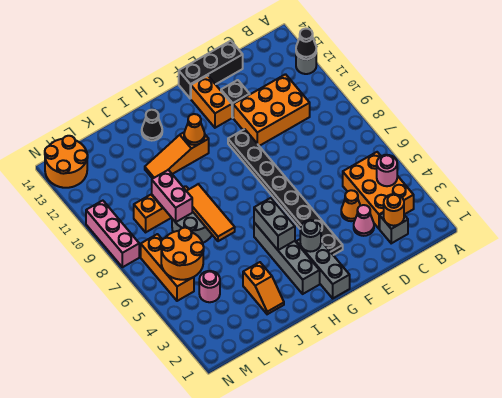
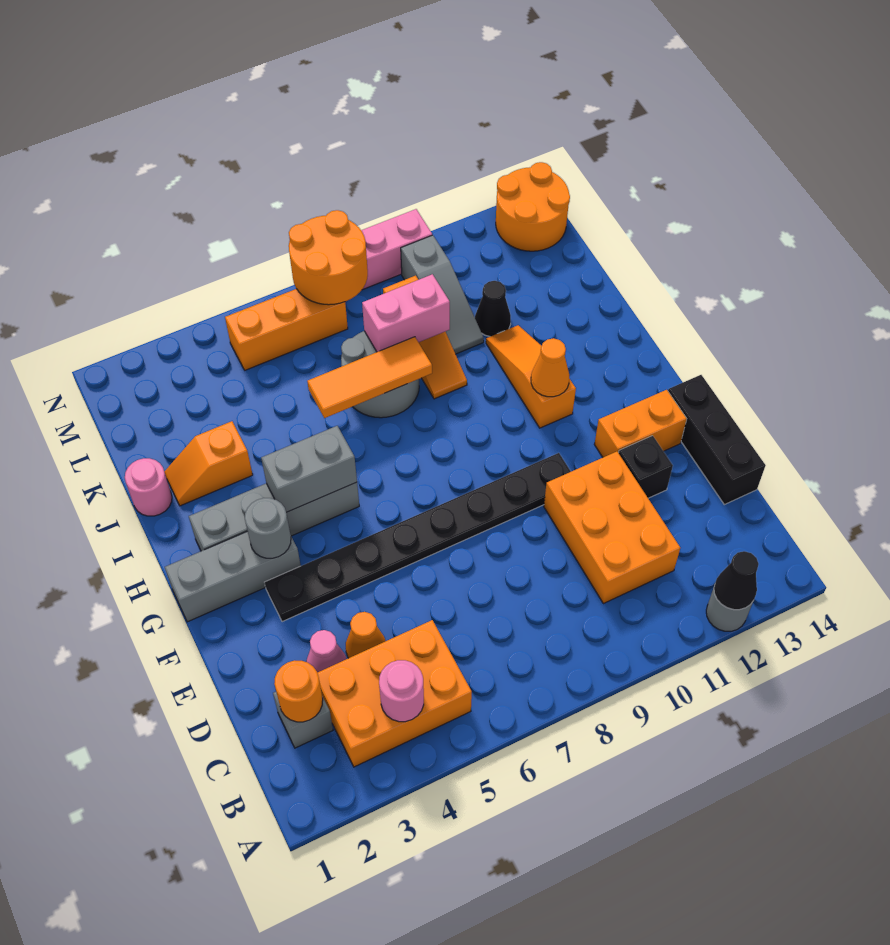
black cone I13 level 1 -> black cone K11 level 1
none -> grey slope K10:M10 level 1 top M
pink round brick L4 level 1 -> pink round brick J1 level 1
orange round brick L5:M6 level 2 -> orange round brick M7:N8 level 2

